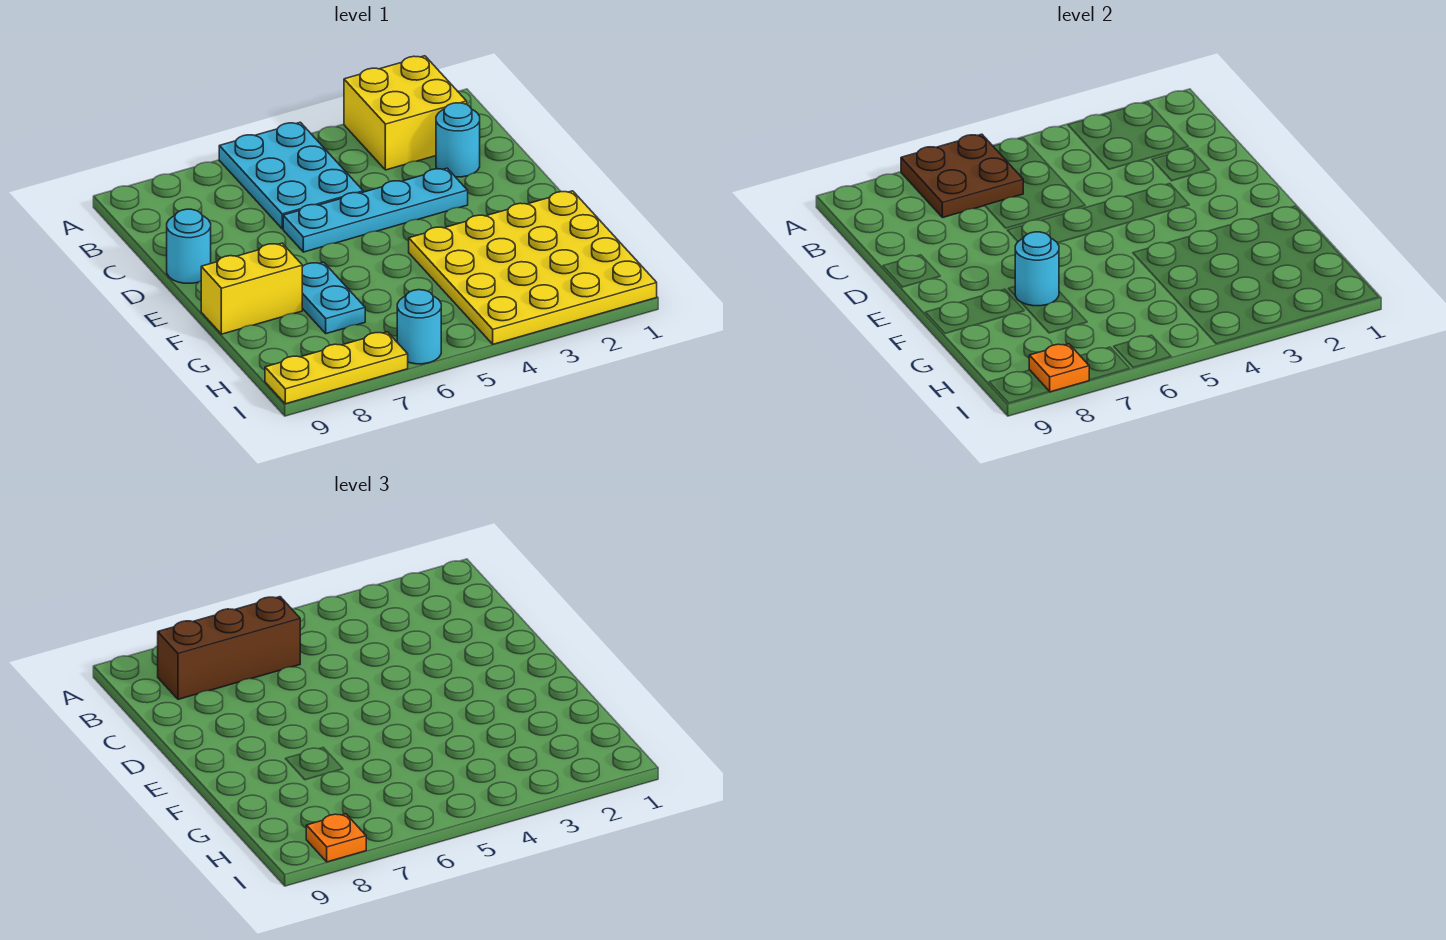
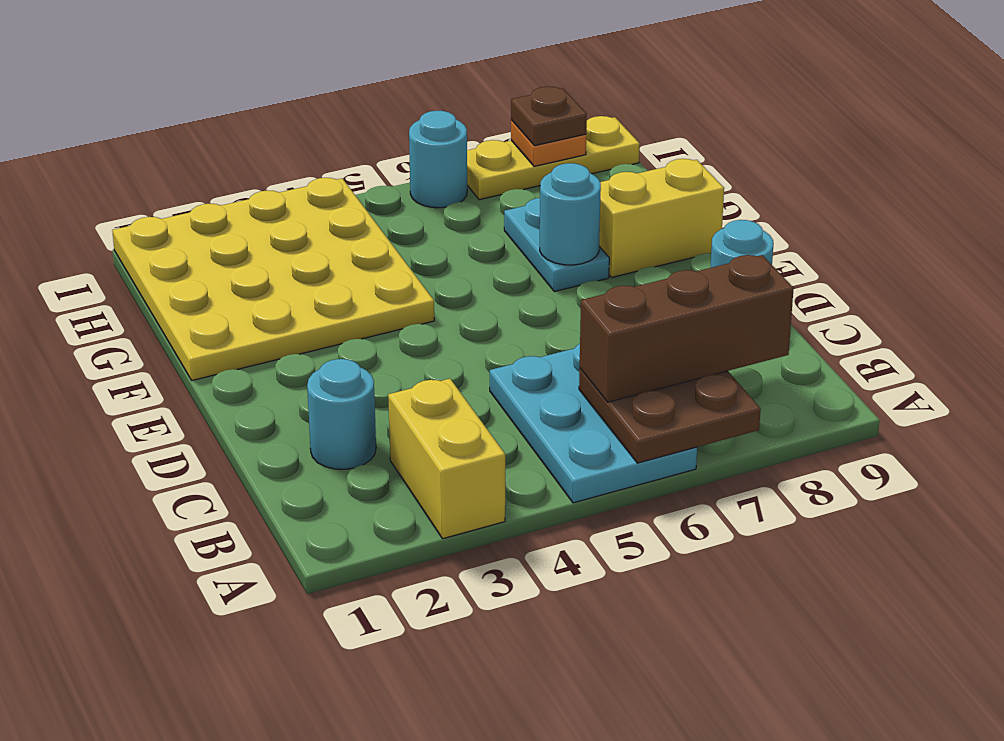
yellow brick A2:B3 level 1 -> yellow brick A3:B3 level 1
cyan plate D3:D6 level 1 -> none
orange plate I8 level 3 -> brown plate I8 level 3

